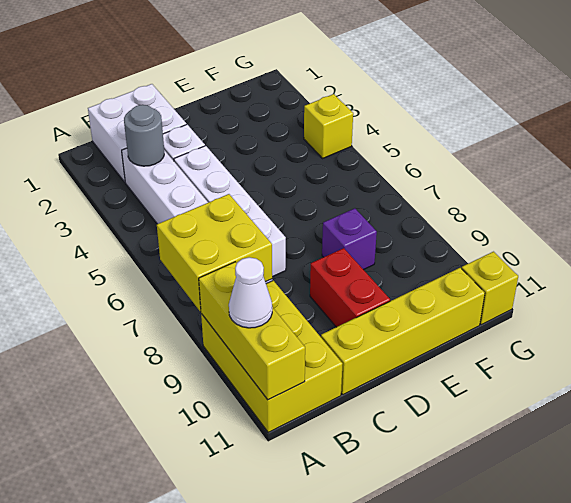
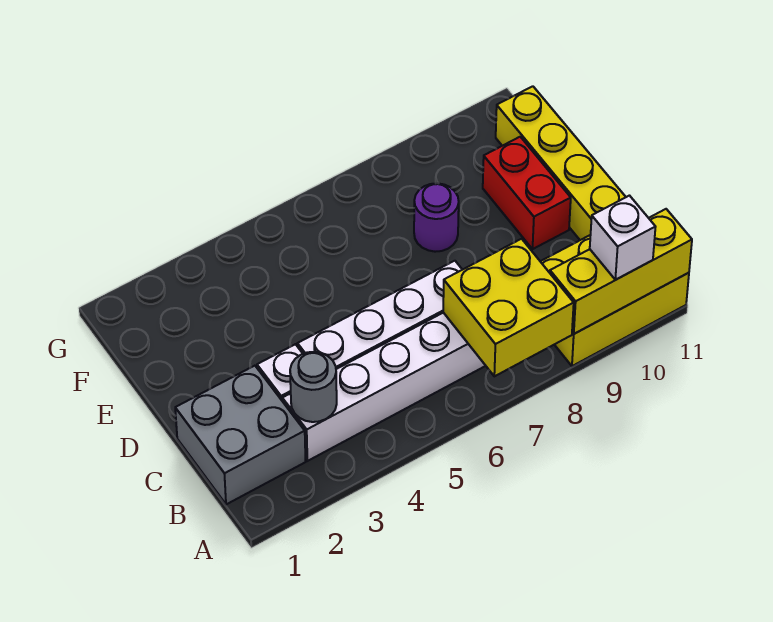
white cone A10 level 3 -> white brick A10 level 3
white brick B1:C2 level 1 -> grey brick B1:C2 level 1
red brick D9:D10 level 1 -> red brick D10:E10 level 1
purple brick E8 level 1 -> purple round brick E8 level 1
yellow brick G4 level 1 -> none
yellow brick G11 level 1 -> none

